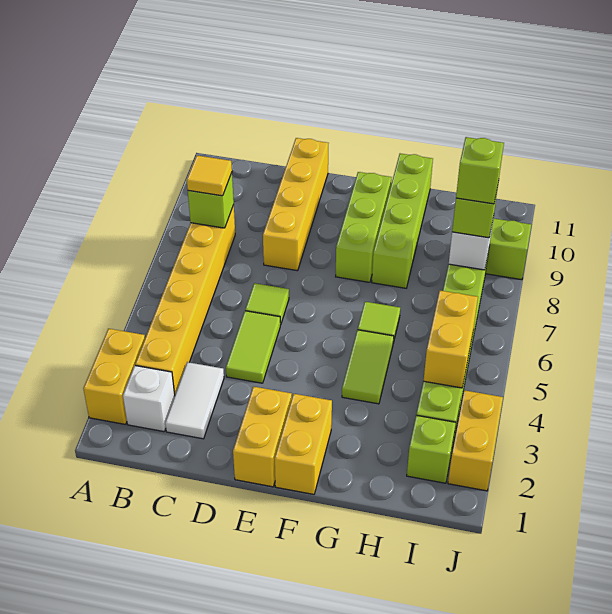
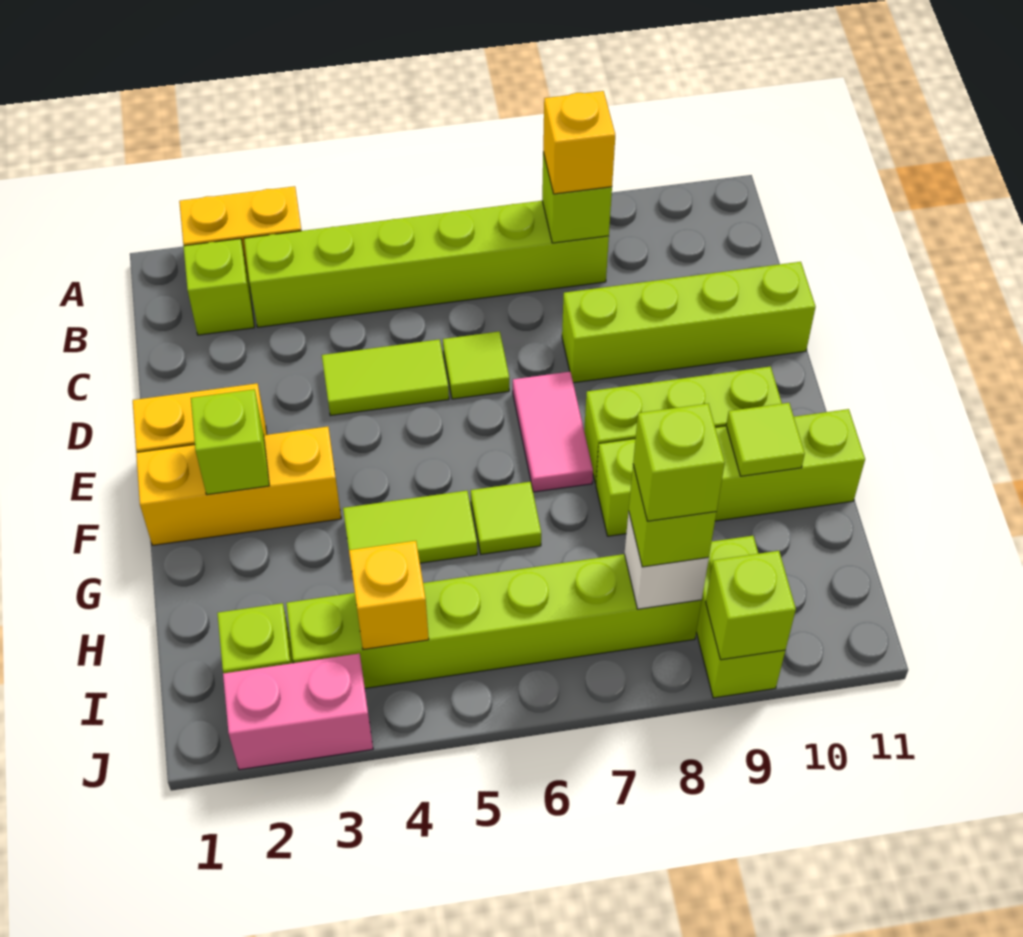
white brick B2 level 1 -> lime brick B2 level 1
yellow brick B3:B8 level 1 -> lime brick B3:B8 level 1
yellow tile B8 level 3 -> yellow brick B8 level 3
white tile C2:C3 level 1 -> none
yellow brick D8:D11 level 1 -> lime brick D8:D11 level 1
none -> pink tile E7:F7 level 1
yellow brick F1:F2 level 1 -> yellow brick F1:F3 level 1
none -> lime brick F2 level 2
none -> lime tile G10 level 2
yellow brick I4:I5 level 2 -> yellow brick I4 level 2
yellow brick J2:J3 level 1 -> pink brick J2:J3 level 1
none -> lime brick J9 level 2

